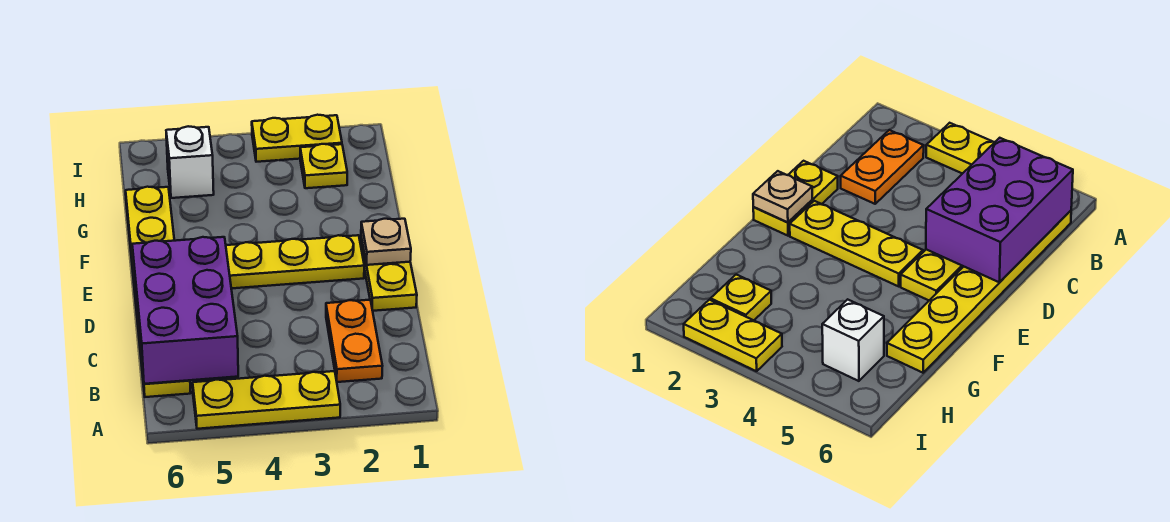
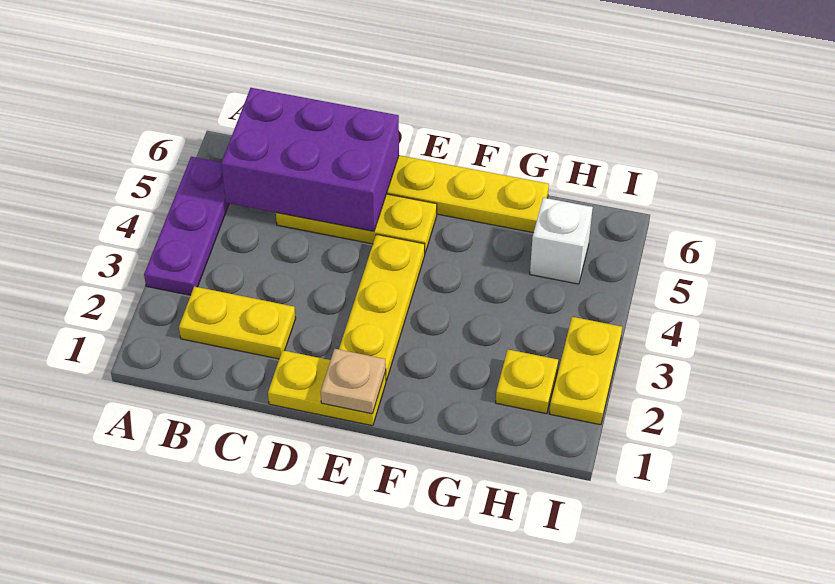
yellow plate A3:A5 level 1 -> purple plate A3:A5 level 1
orange plate B2:C2 level 1 -> yellow plate B2:C2 level 1

